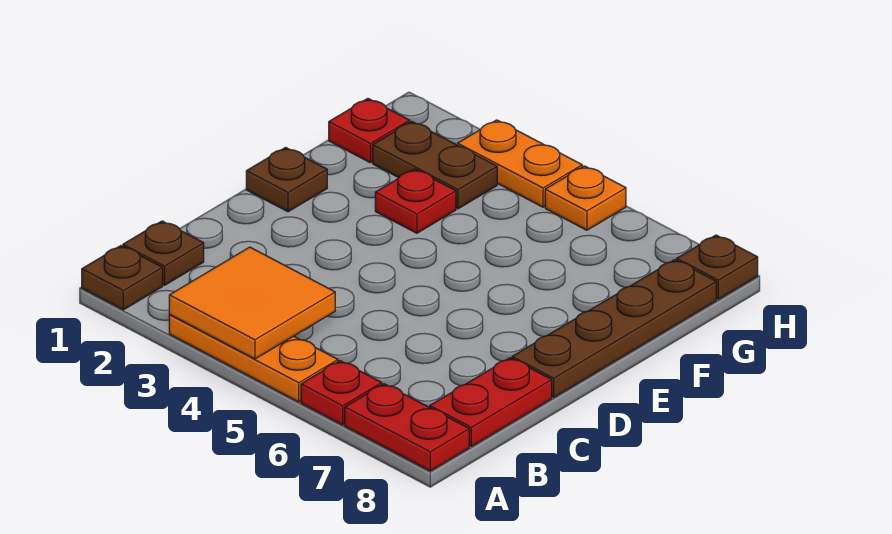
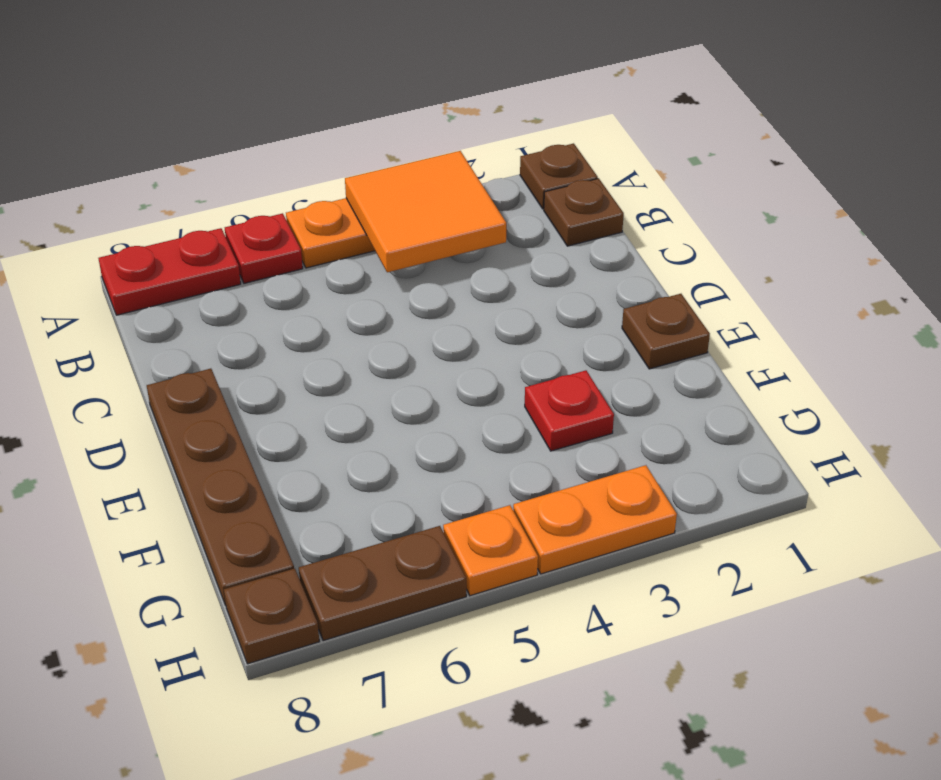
red plate B8:C8 level 1 -> none
red plate G1 level 1 -> none
brown plate G2:G3 level 1 -> brown plate H6:H7 level 1

